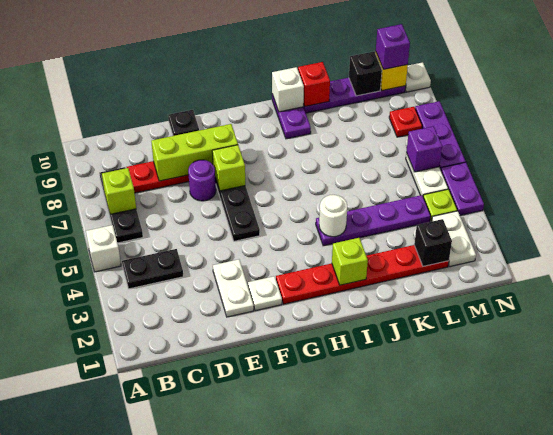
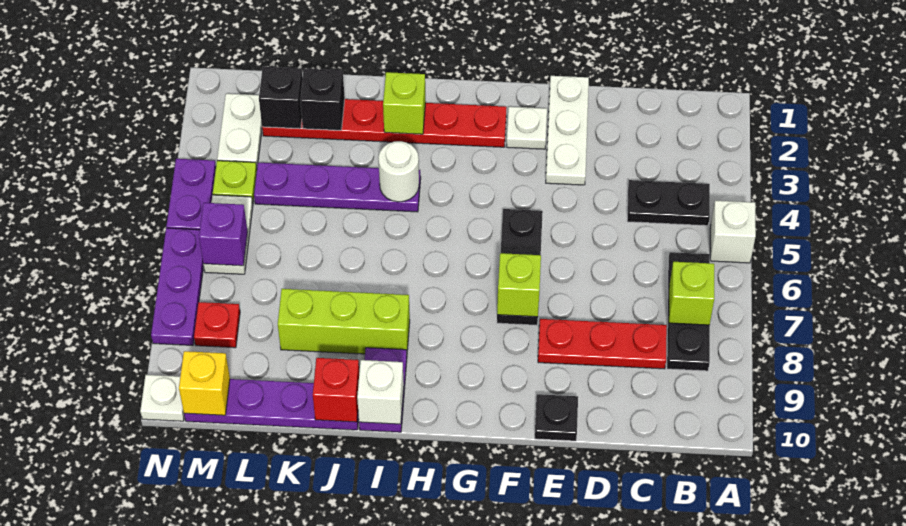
lime brick D8:F8 level 2 -> lime brick I8:K8 level 1
white plate E2:E3 level 1 -> white plate E1:E3 level 1
purple round brick E7 level 1 -> none
black brick L10 level 2 -> black brick K2 level 2
purple brick M10 level 3 -> none

